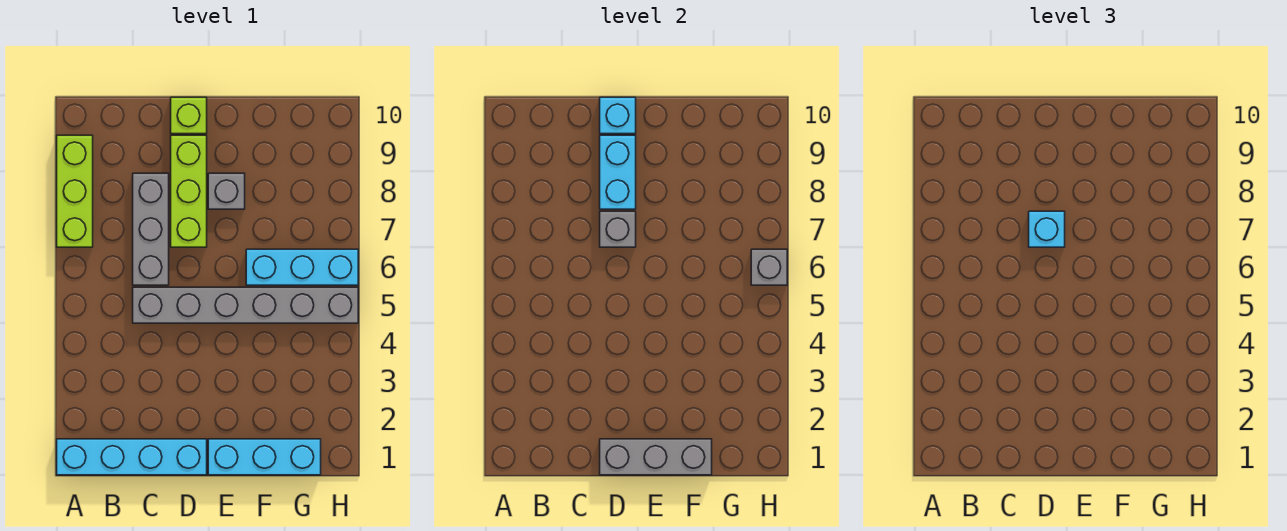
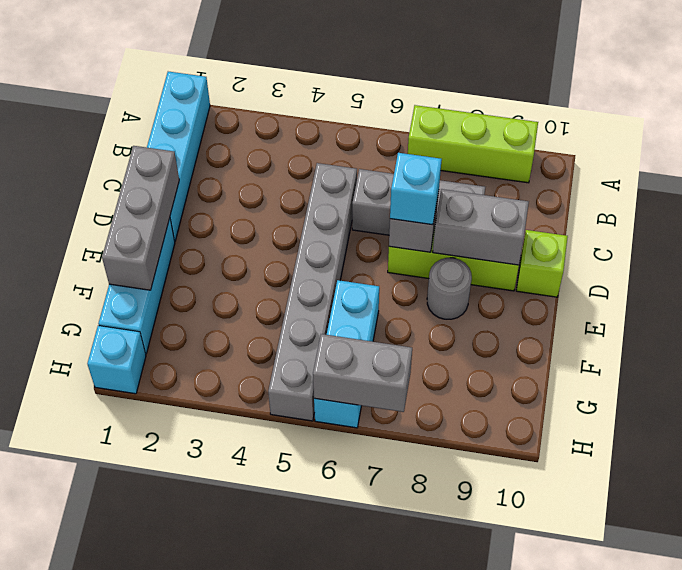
cyan brick D8:D9 level 2 -> grey brick D8:D9 level 2
cyan brick D10 level 2 -> cyan brick H1 level 1
grey brick E8 level 1 -> grey round brick E8 level 1
grey brick H6 level 2 -> grey brick H6:H7 level 2

